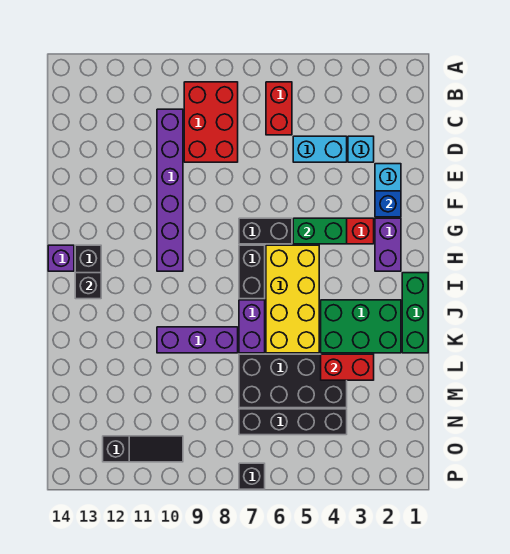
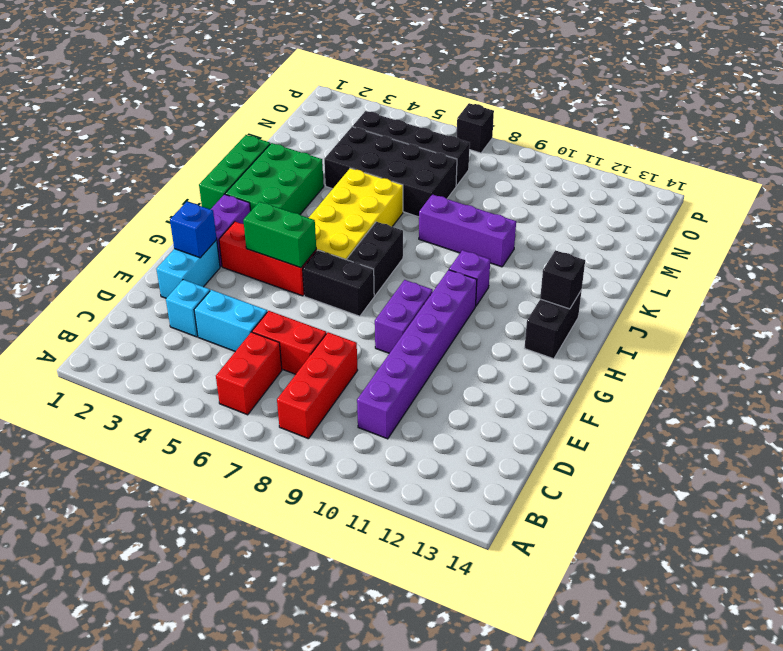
red brick B8:D9 level 1 -> red brick B8:D8 level 1
purple brick H14 level 1 -> purple brick I10 level 1
green brick J2:K4 level 1 -> green brick I2:K3 level 1
purple brick J7:K7 level 1 -> purple brick F9:G9 level 1
red brick L3:L4 level 2 -> red brick D6:D7 level 1
black slope O10:O12 level 1 top 12 -> none

